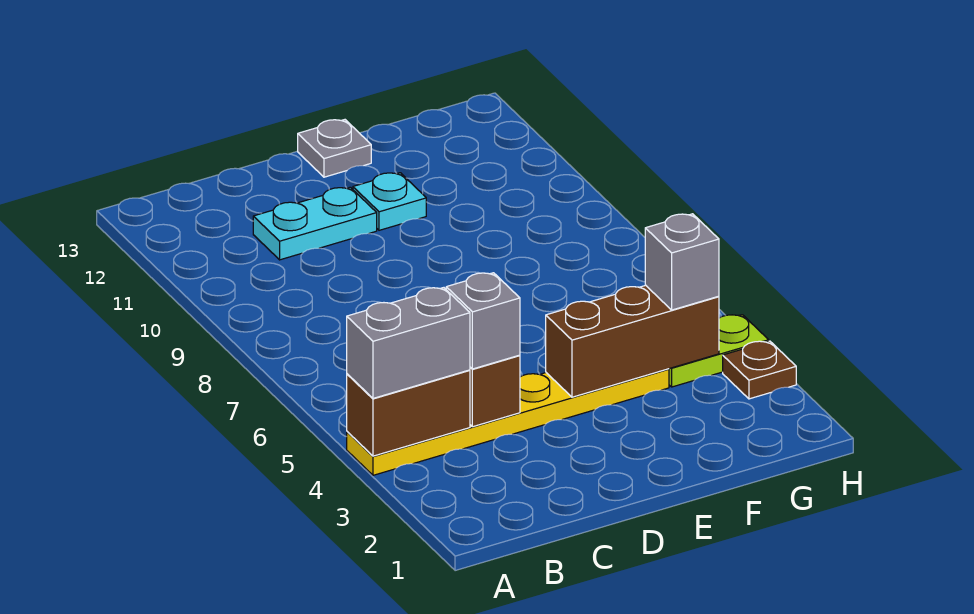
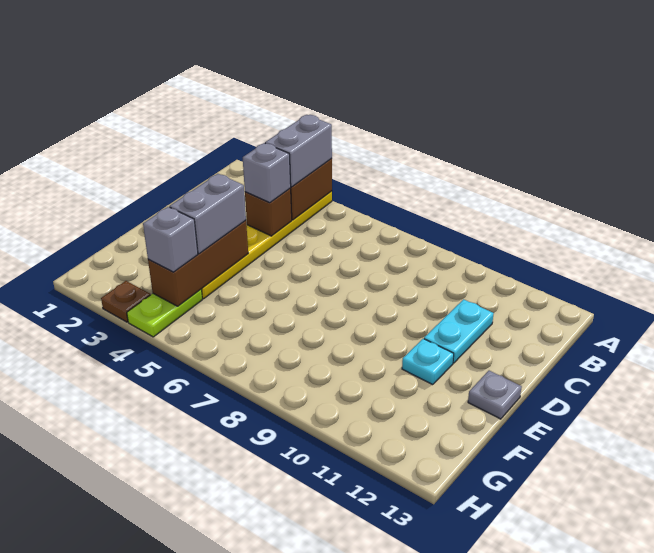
none -> grey brick E4:F4 level 3

